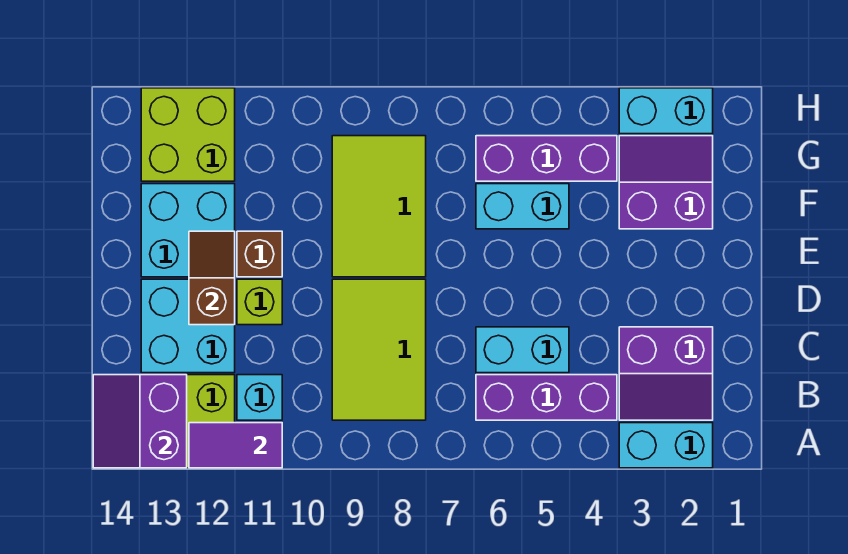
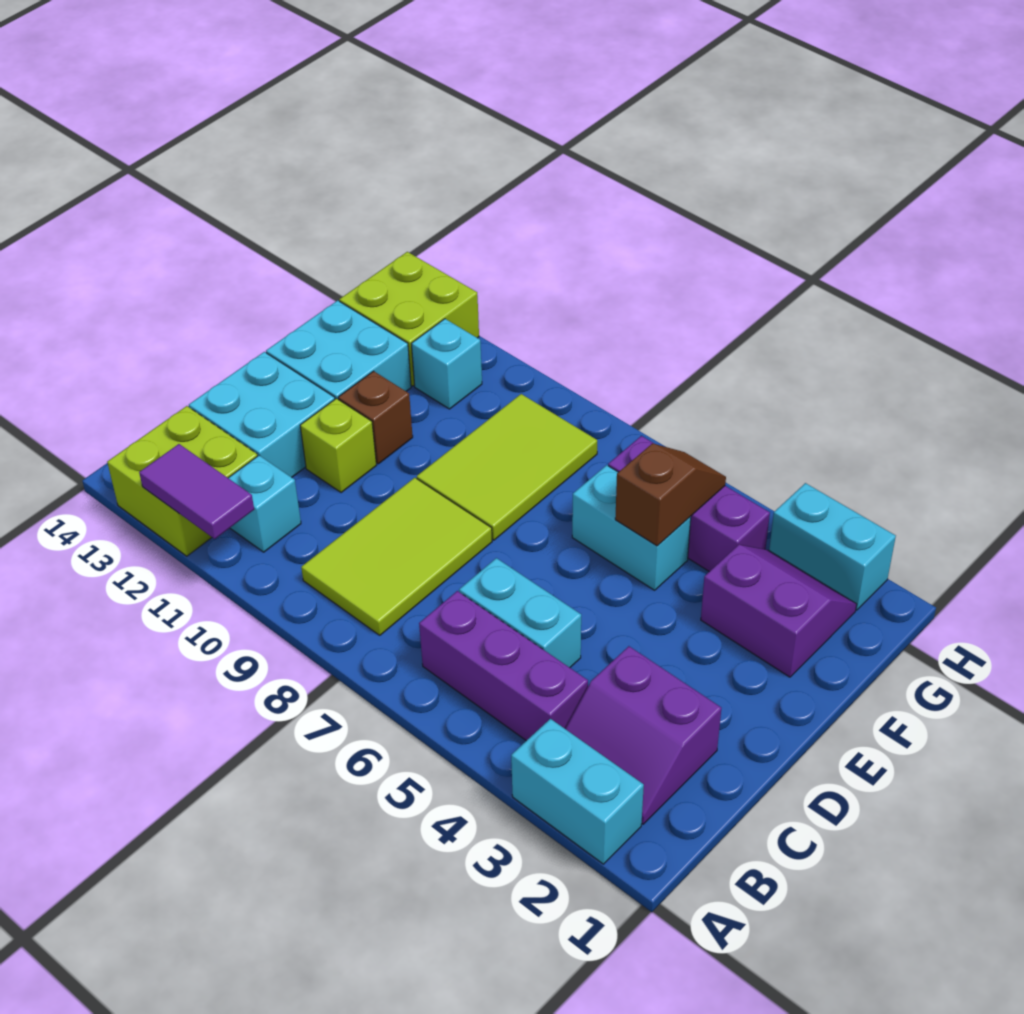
purple slope A13:B14 level 2 top 13 -> none
brown slope D12:E12 level 2 top D -> brown slope F5:G5 level 2 top F
none -> cyan brick G11 level 1

